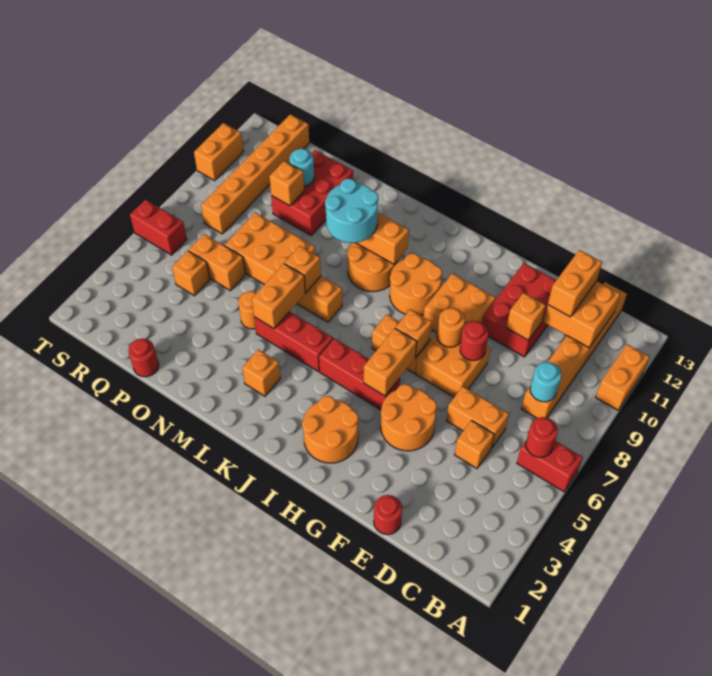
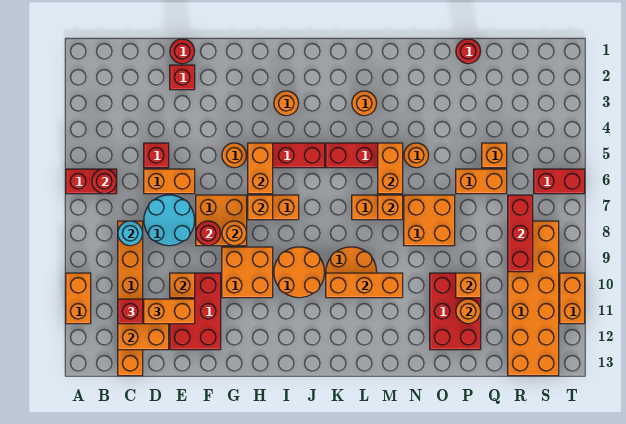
none -> red brick C11 level 3
orange brick D5 level 1 -> red brick D5 level 1
orange brick D11:D12 level 3 -> orange brick D11:E11 level 3
none -> red brick E2 level 1
orange round brick F4:G5 level 1 -> orange round brick G5 level 1
orange round brick H2:I3 level 1 -> orange round brick I3 level 1
orange brick L3 level 1 -> orange round brick L3 level 1
cyan round brick L9:M10 level 3 -> cyan round brick D7:E8 level 1
orange brick N7:P8 level 1 -> orange brick N7:O8 level 1
cyan round brick P11 level 2 -> orange round brick P11 level 2
none -> red brick R7:R9 level 2
orange brick R8:R13 level 1 -> orange brick R8:S13 level 1

